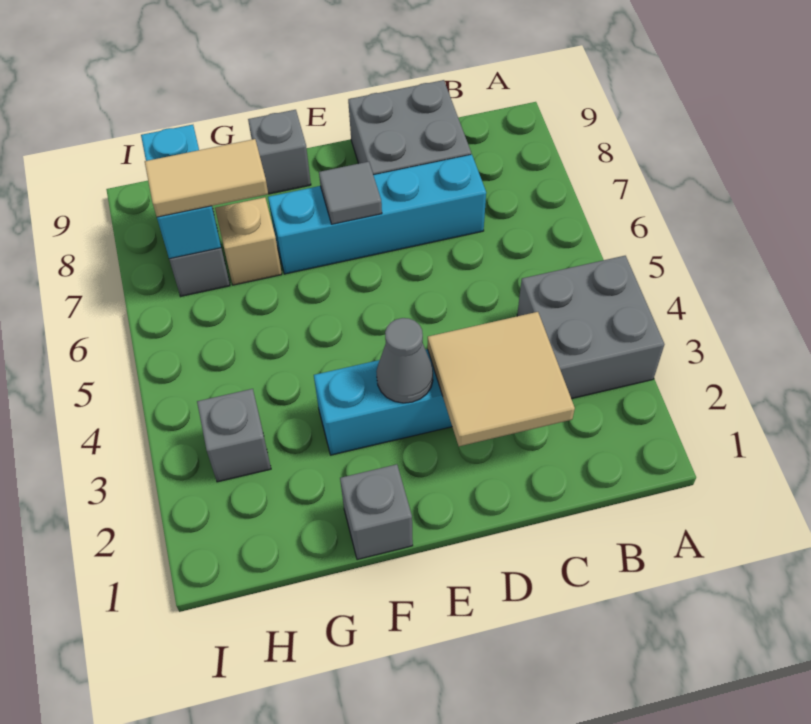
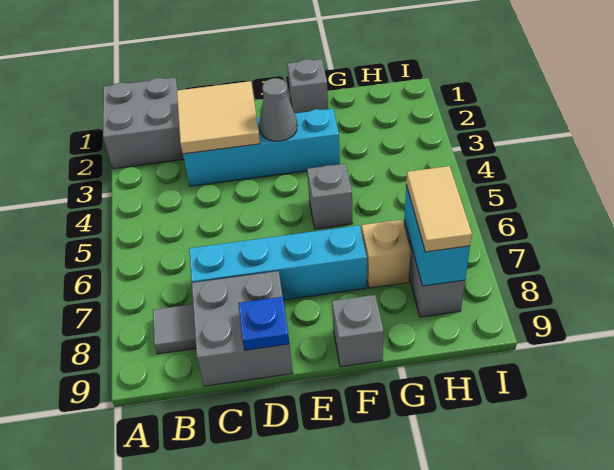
grey brick A3:B4 level 1 -> grey brick A1:B2 level 1
none -> blue plate D9 level 2
grey tile E7 level 2 -> grey tile B8 level 1
tan tile G7:H7 level 3 -> tan tile H7:H8 level 3
grey brick H3 level 1 -> grey brick F5 level 1

